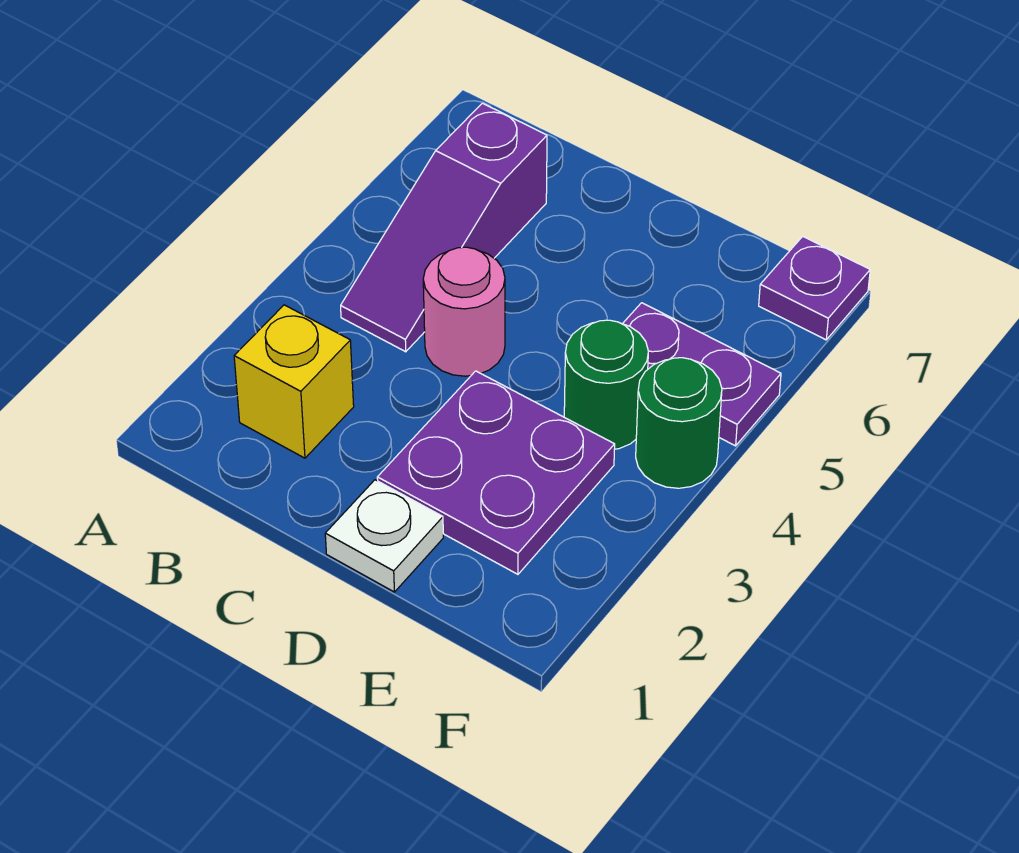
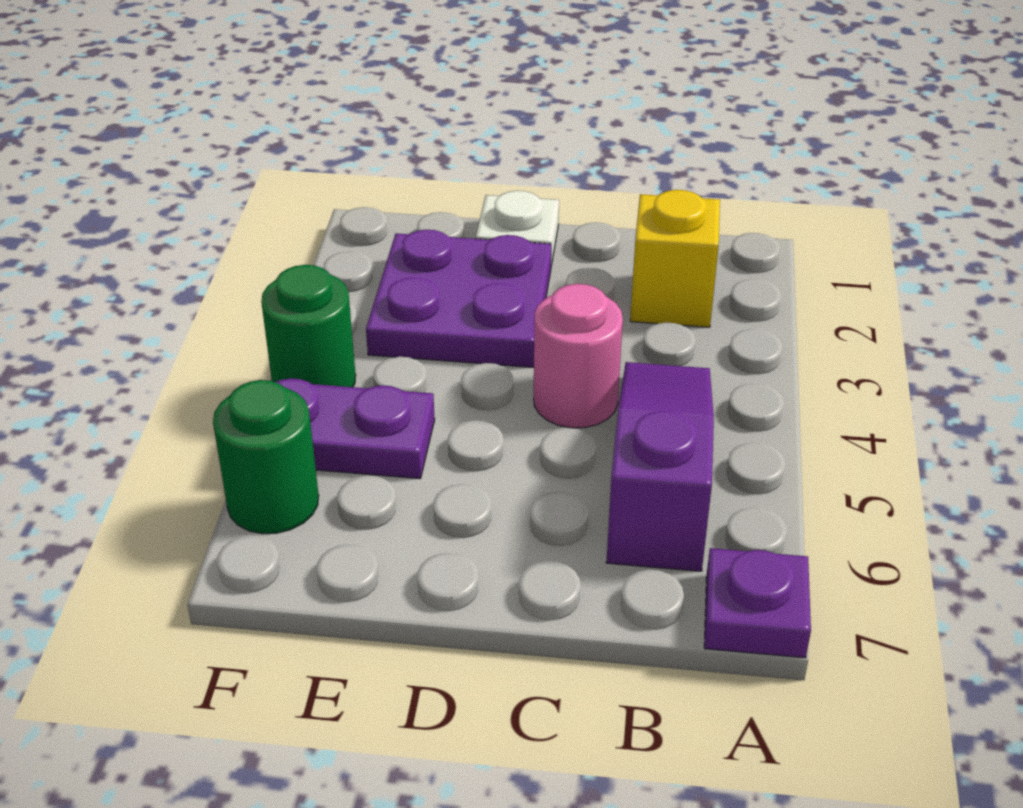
green round brick E4 level 1 -> green round brick F6 level 1
purple plate F7 level 1 -> purple plate A7 level 1

